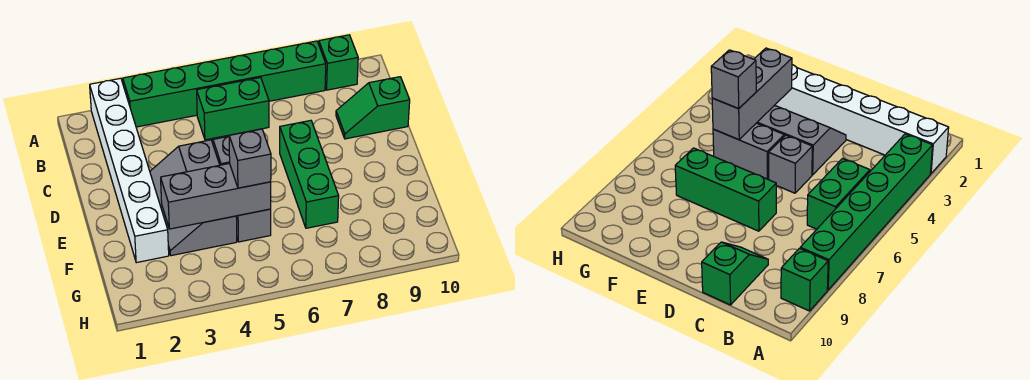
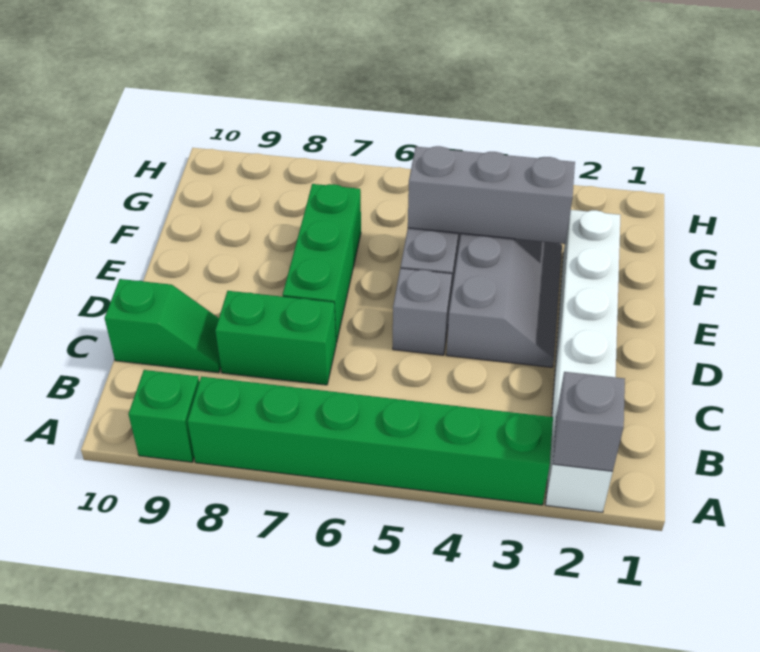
green brick B5:B6 level 1 -> green brick C7:C8 level 1
grey brick F5 level 3 -> grey brick A2 level 2

